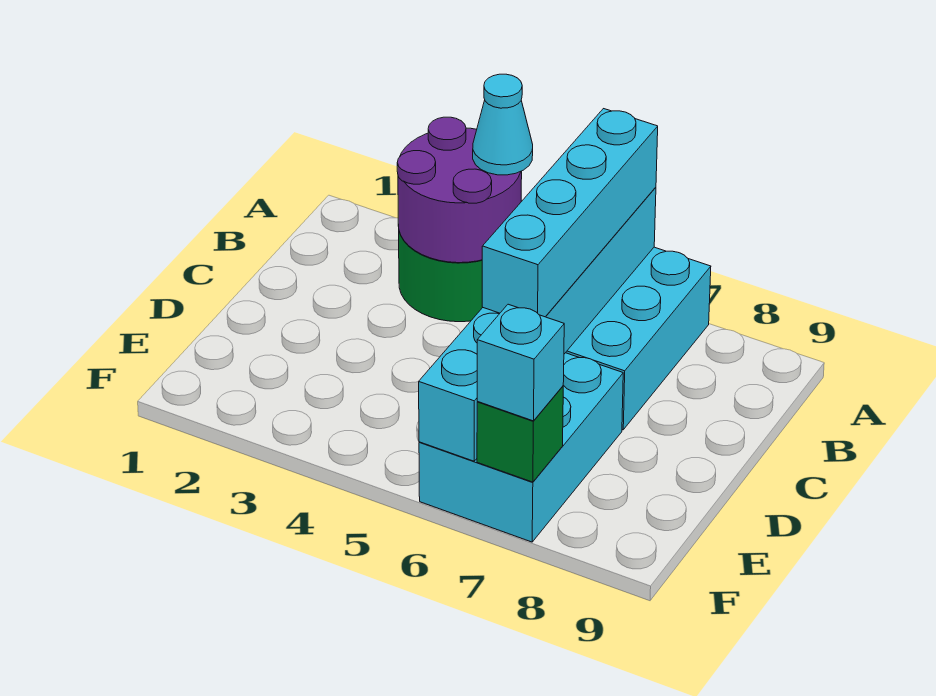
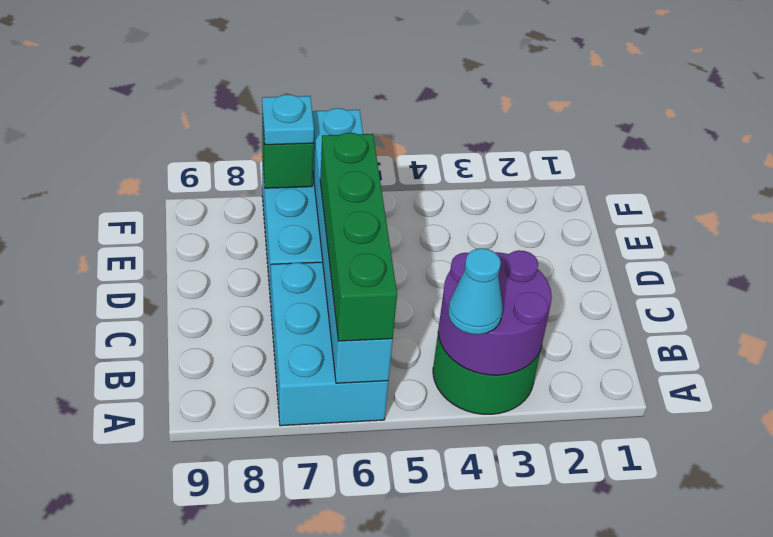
cyan brick A6:D6 level 3 -> green brick A6:D6 level 3
cyan brick F7 level 3 -> cyan plate F7 level 3

